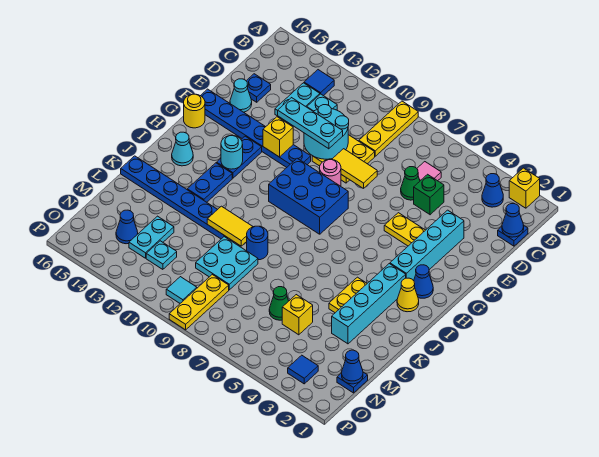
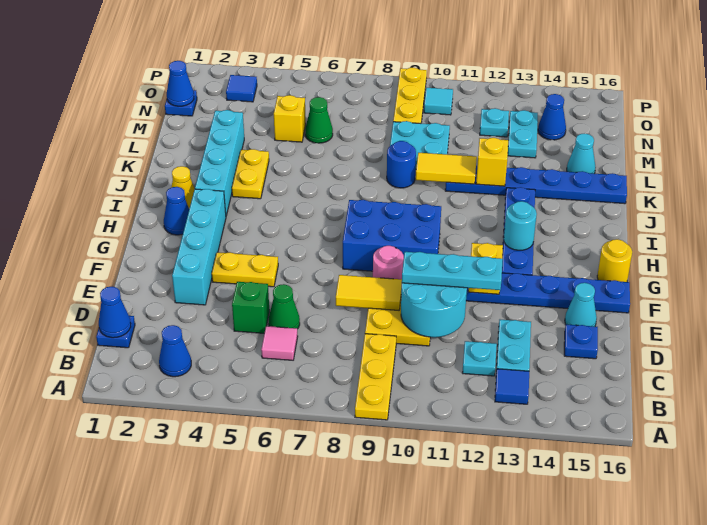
yellow brick A2 level 1 -> yellow brick K12 level 2
cyan cone I15 level 1 -> cyan cone L15 level 1

